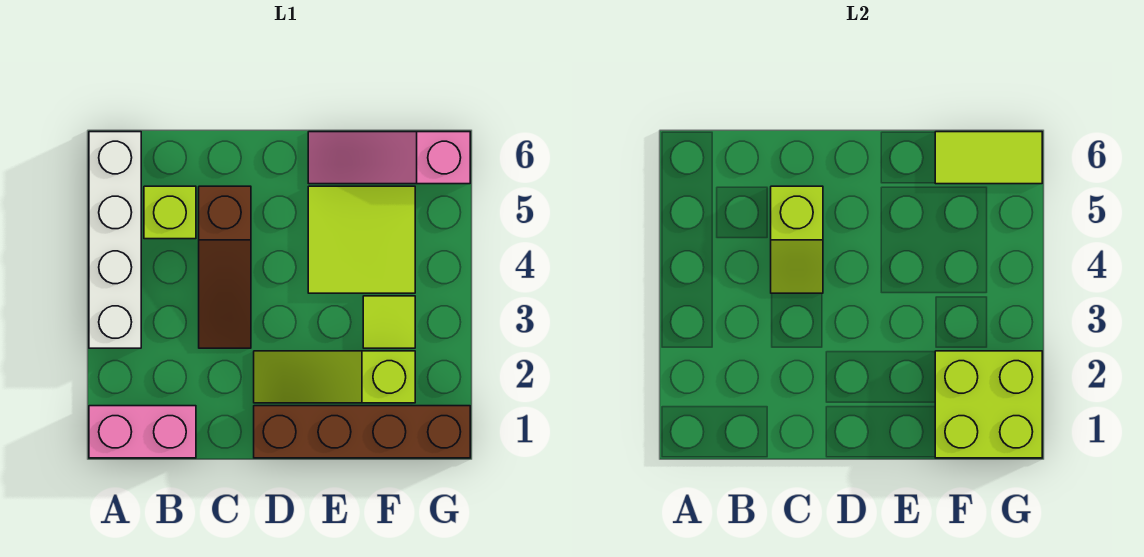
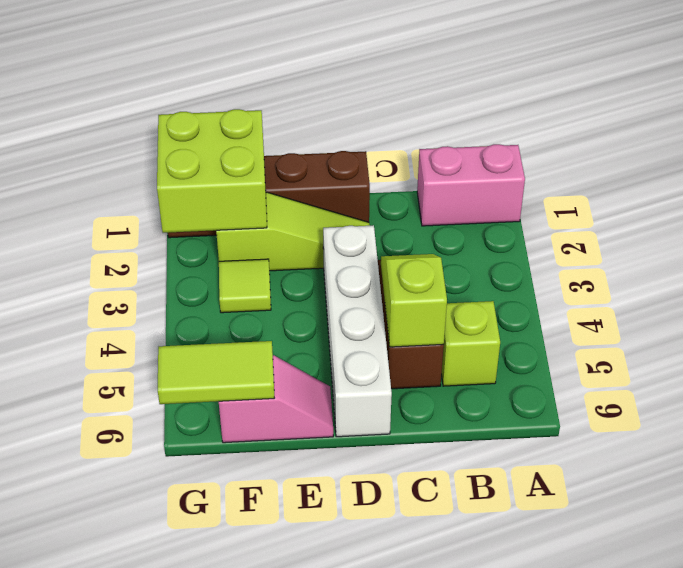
white brick A3:A6 level 1 -> white brick D3:D6 level 1
lime tile E4:F5 level 1 -> none
pink slope E6:G6 level 1 top G -> pink slope E6:F6 level 1 top F

